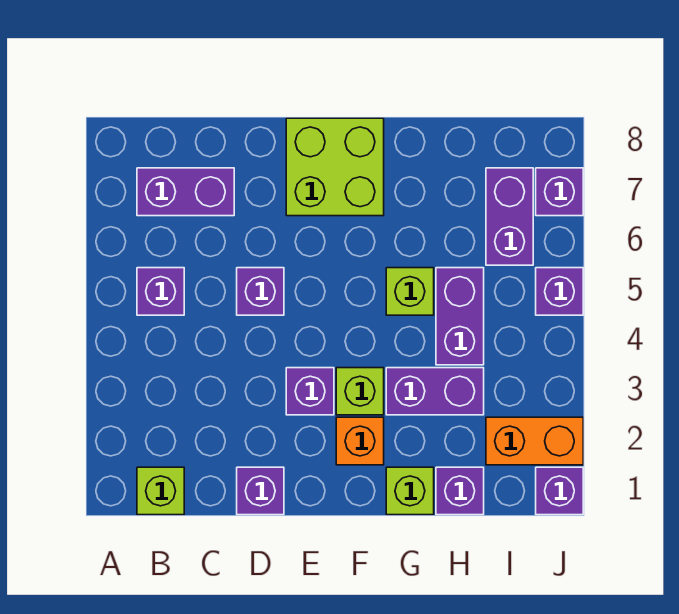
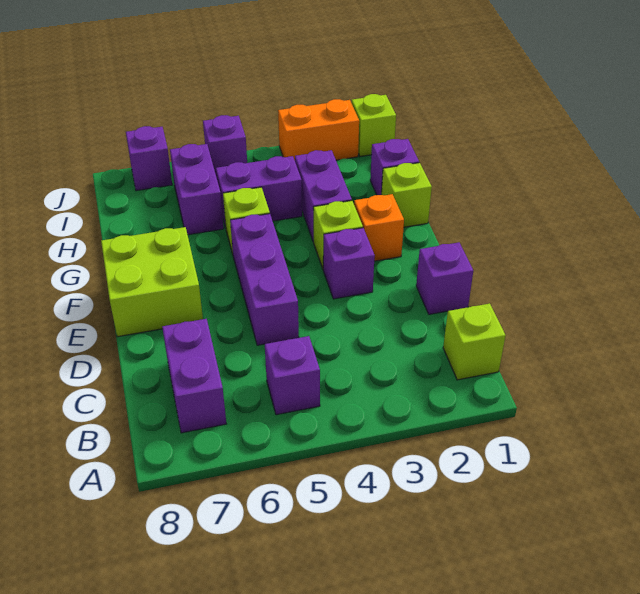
purple brick D5 level 1 -> purple brick D5:F5 level 1
orange brick I2:J2 level 1 -> orange brick J2:J3 level 1
purple brick I6:I7 level 1 -> purple brick H6:I6 level 1
purple brick J1 level 1 -> lime brick J1 level 1

